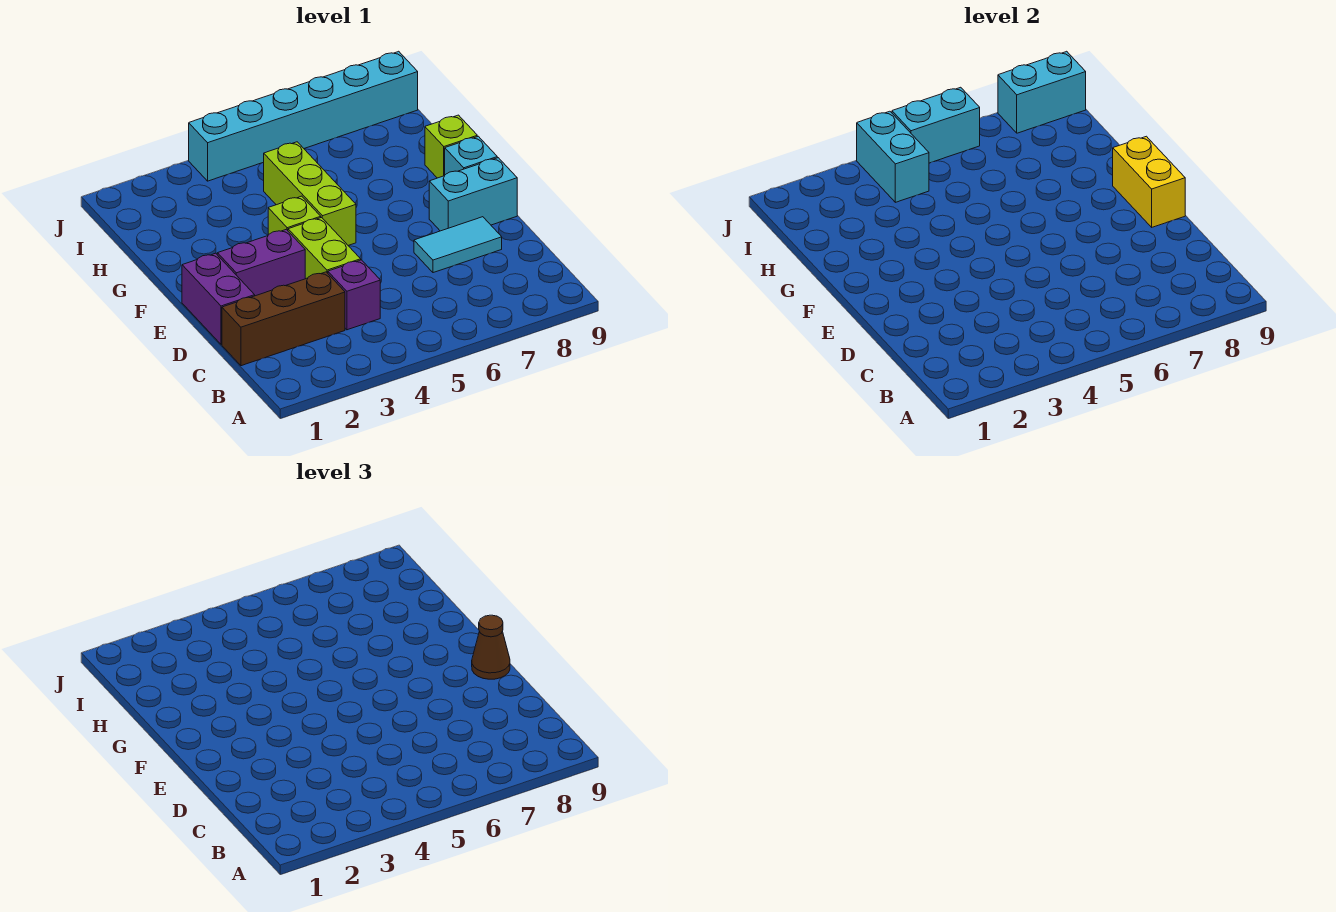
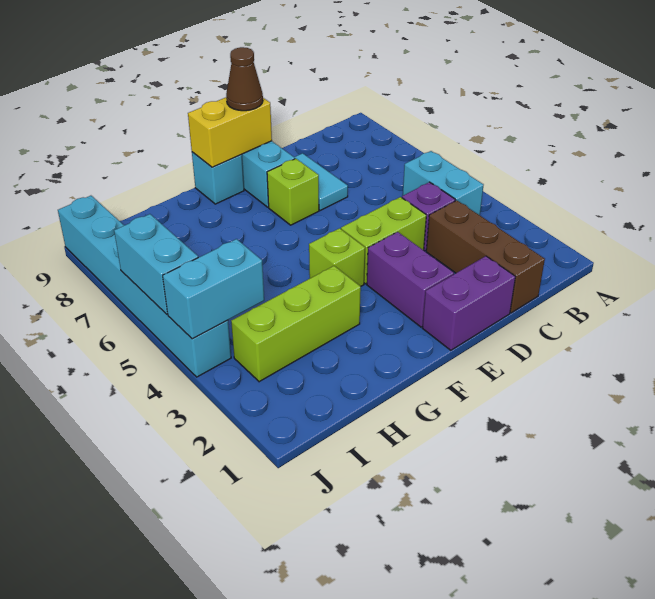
lime brick F5:H5 level 1 -> lime brick G3:I3 level 1
lime brick G9 level 1 -> lime brick E7 level 1
cyan brick J8:J9 level 2 -> cyan brick B4:B5 level 1

